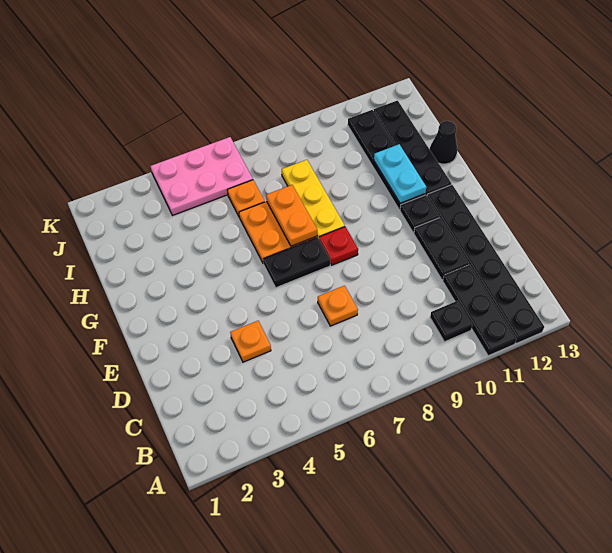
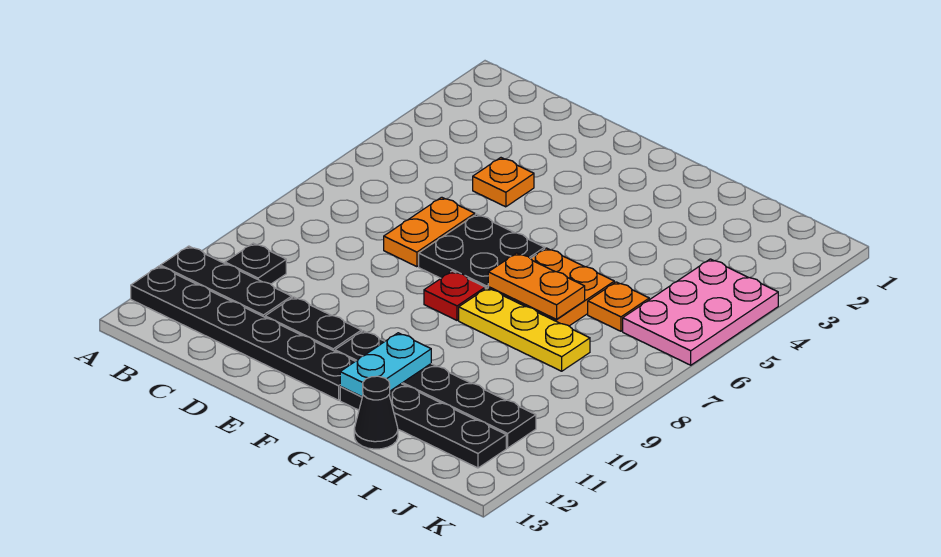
orange plate D7 level 1 -> orange plate D6:D7 level 1
black plate F6:F7 level 1 -> black plate E6:F7 level 1
cyan plate G11:H11 level 2 -> cyan plate G11:G12 level 2

